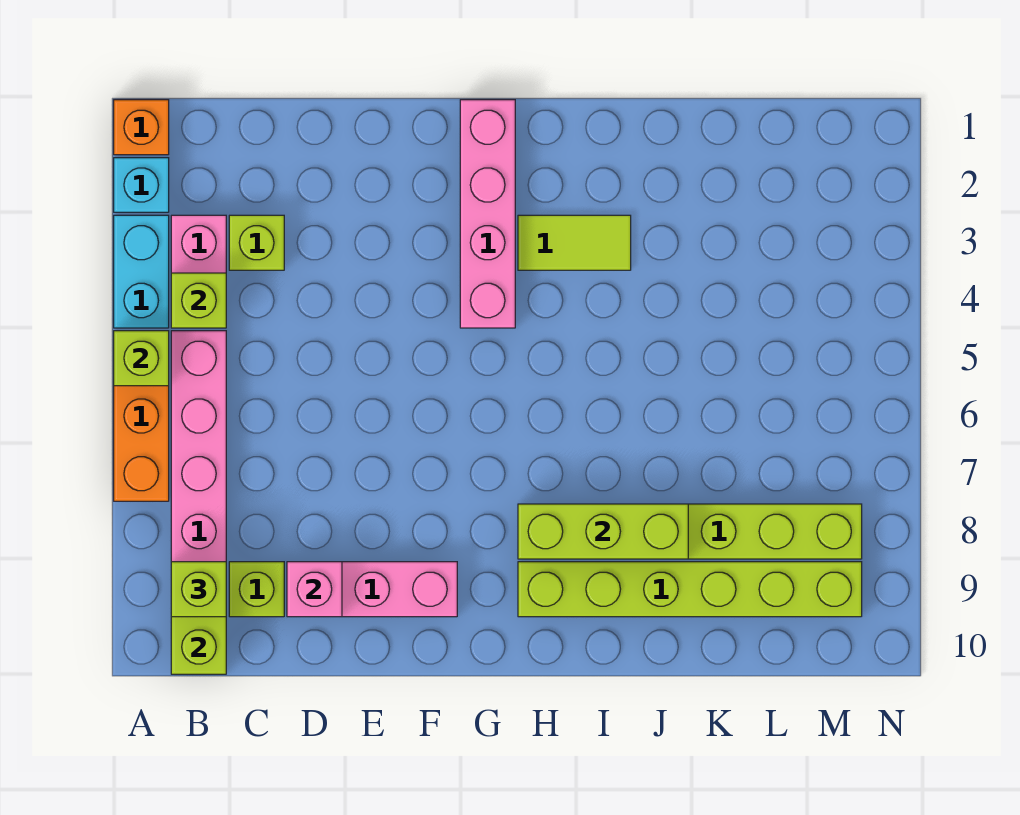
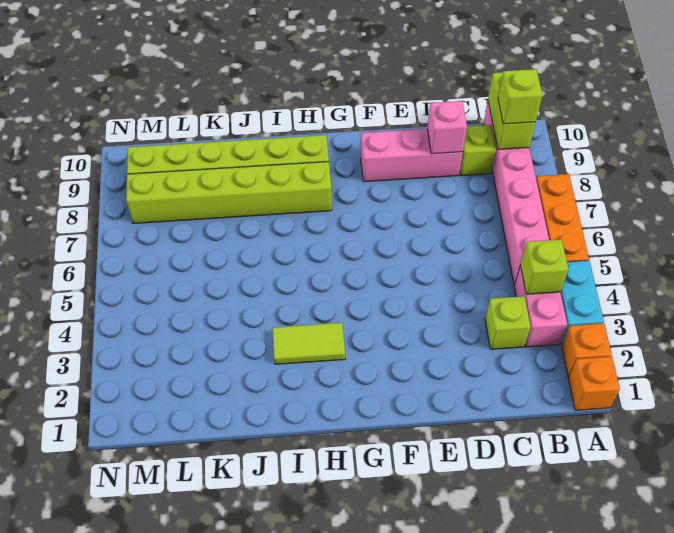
cyan brick A2 level 1 -> orange brick A2 level 1
lime brick A5 level 2 -> none
pink brick G1:G4 level 1 -> none
lime brick H8:J8 level 2 -> none

